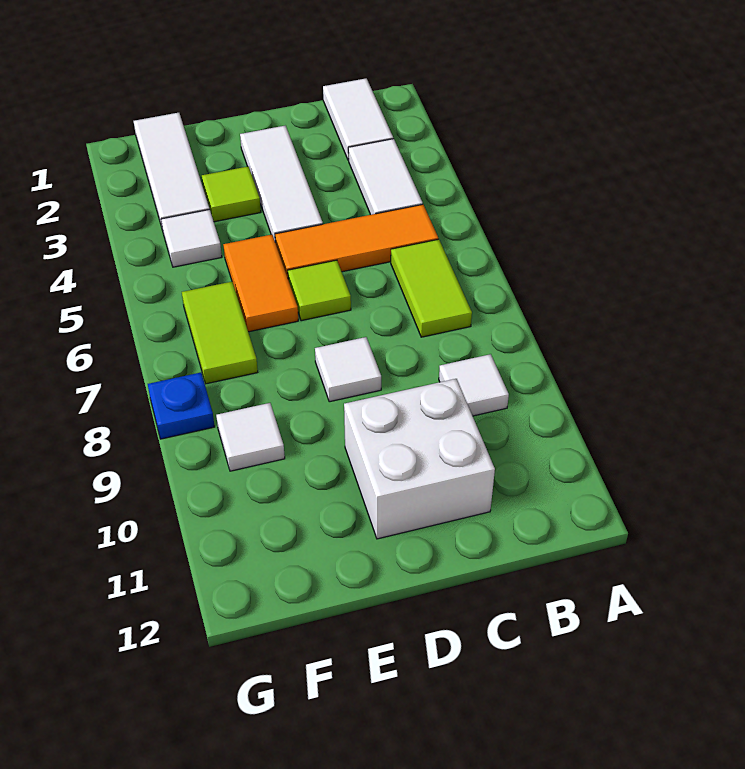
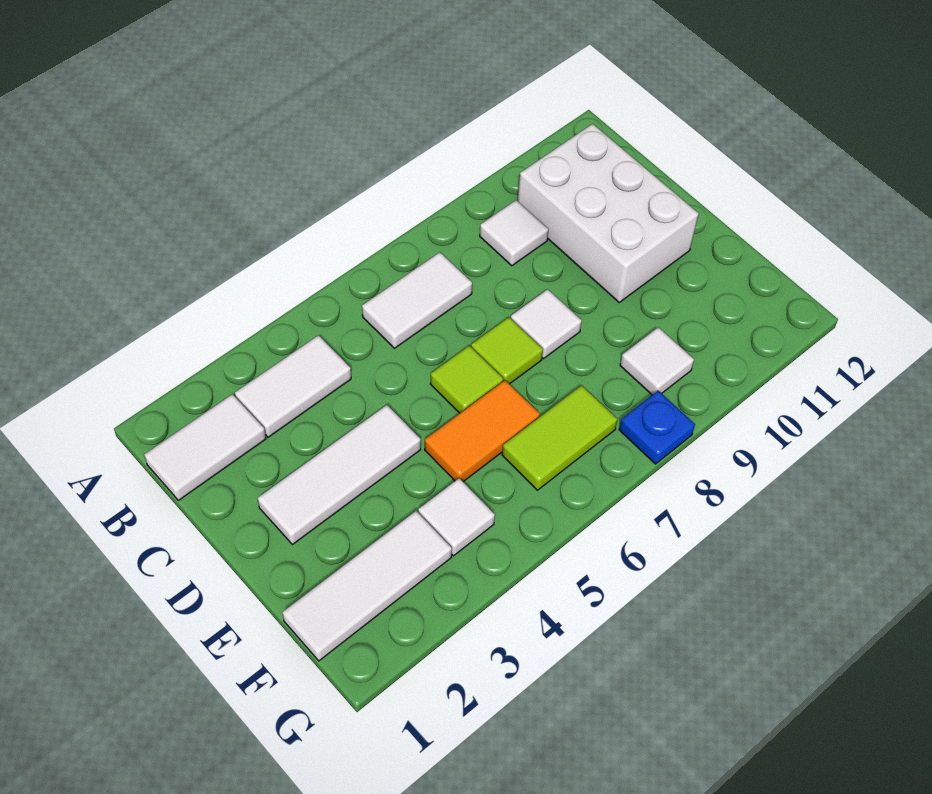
orange tile B5:D5 level 1 -> none
lime tile B6:B7 level 1 -> white tile B6:B7 level 1
white brick C10:D11 level 1 -> white brick B10:D11 level 1
lime tile E3 level 1 -> lime tile D7 level 1

